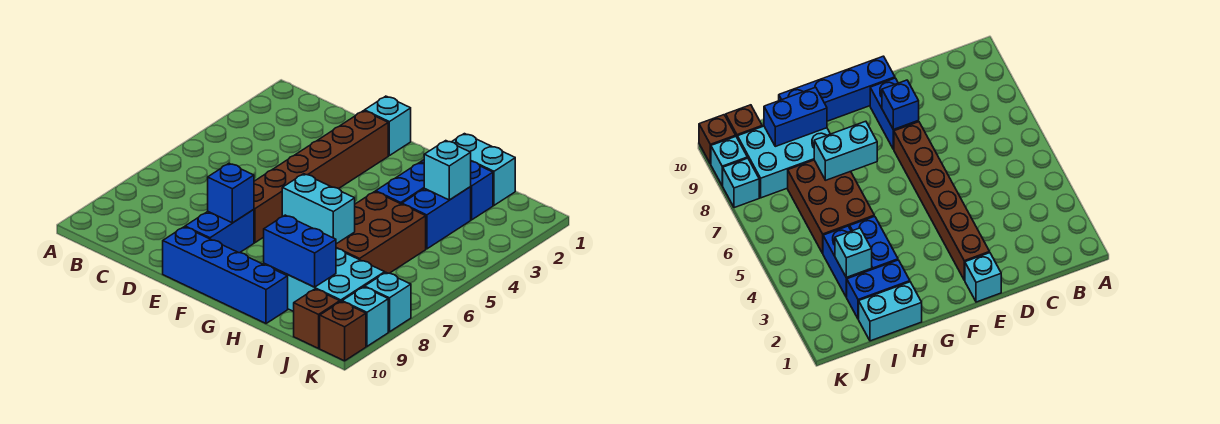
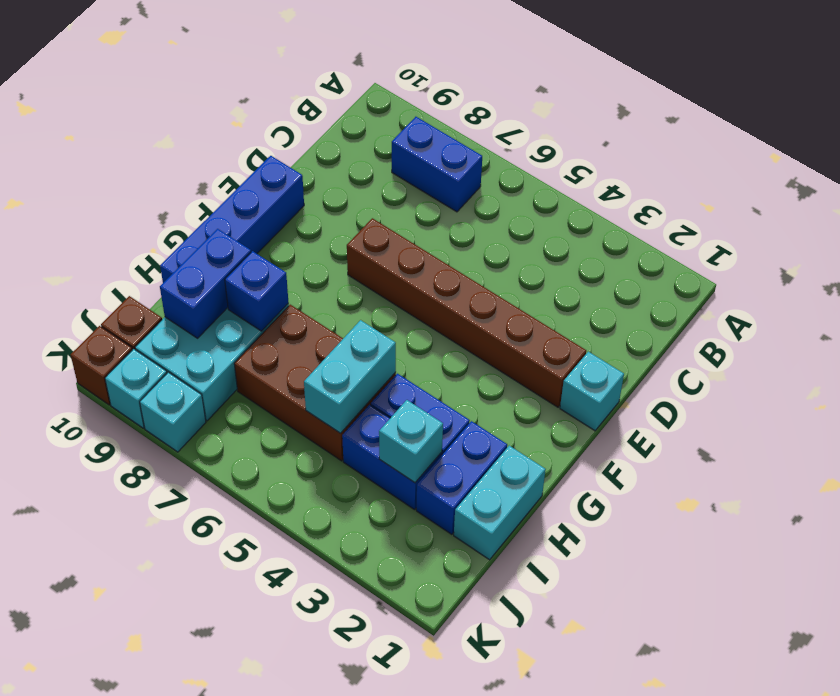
blue brick E8:E9 level 1 -> blue brick B7:B8 level 1
blue brick E8 level 2 -> blue brick H8 level 2
cyan brick G7:H7 level 2 -> cyan brick H5:I5 level 2

